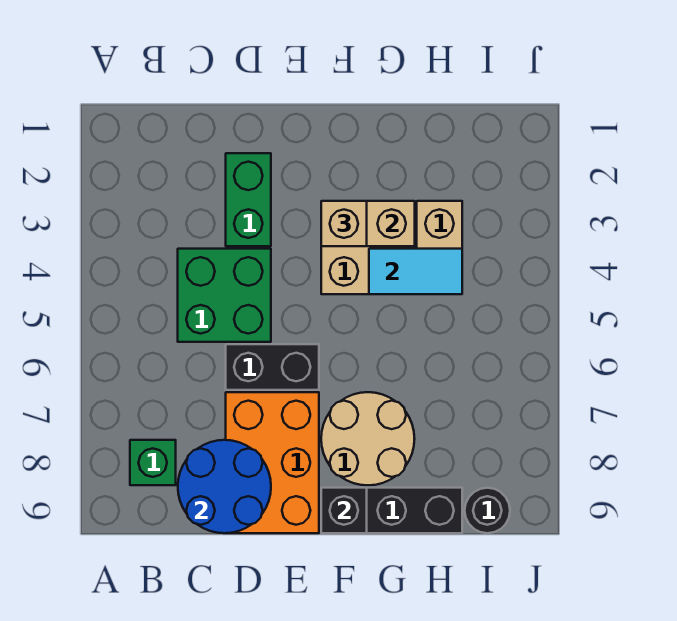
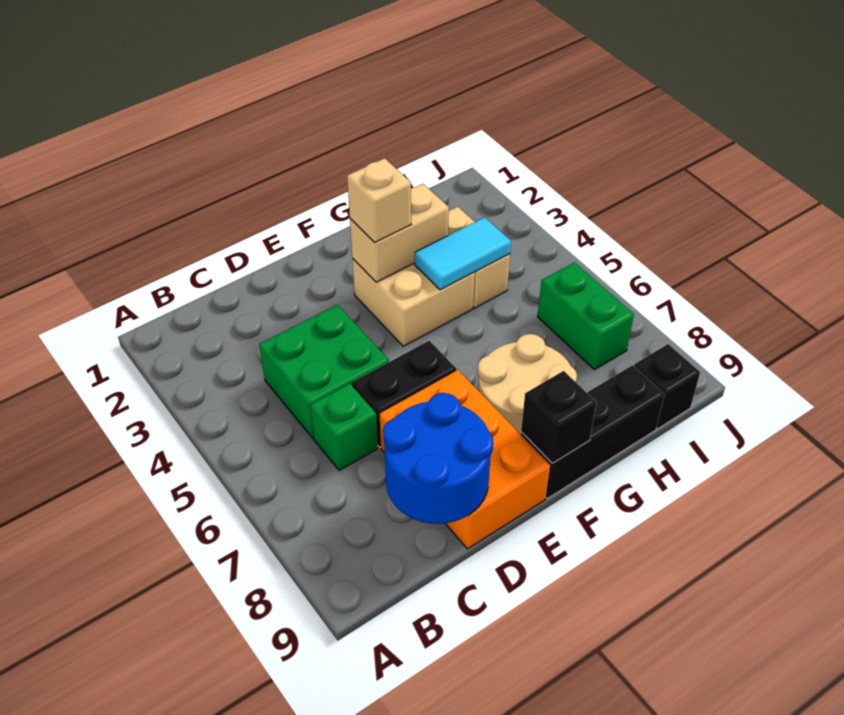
green brick B8 level 1 -> green brick C6 level 1
green brick D2:D3 level 1 -> green brick I6:I7 level 1
black round brick I9 level 1 -> black brick I9 level 1

